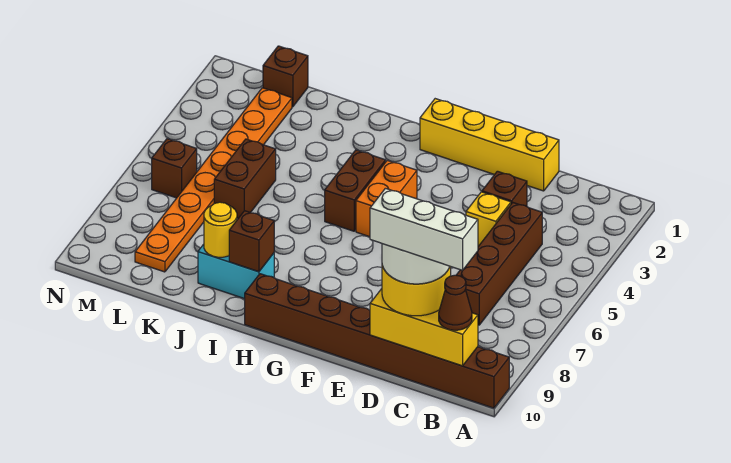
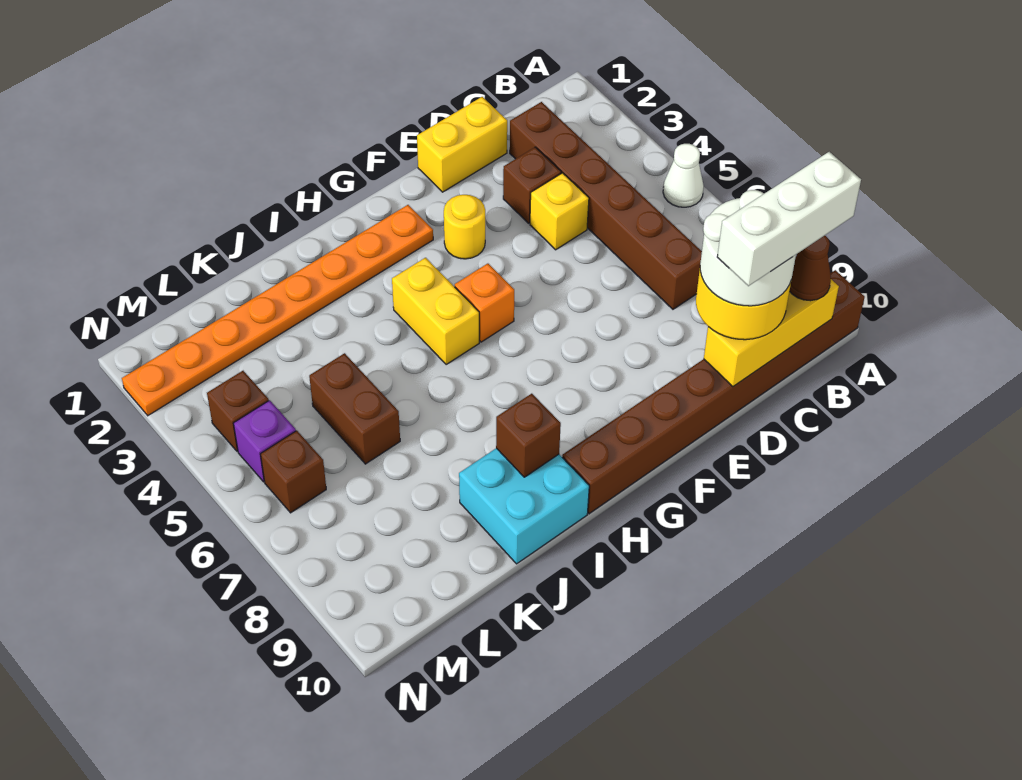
none -> white cone A5 level 1
brown brick C4:C7 level 1 -> brown brick C2:C7 level 1
yellow brick D1:G1 level 1 -> yellow brick D1:E1 level 1
orange brick G4:G5 level 1 -> orange brick G5 level 1
brown brick H4:H5 level 1 -> yellow brick H4:H5 level 1
cyan brick I9:J9 level 1 -> cyan brick I9:J10 level 1
yellow round brick J9 level 2 -> yellow round brick F3 level 1
brown brick L1 level 1 -> brown brick M4 level 1
orange plate L2:L9 level 1 -> orange plate G2:N2 level 1
none -> purple brick M5 level 1

